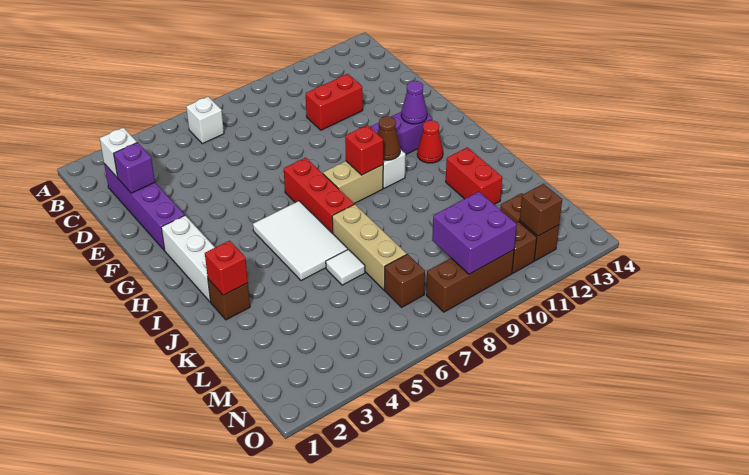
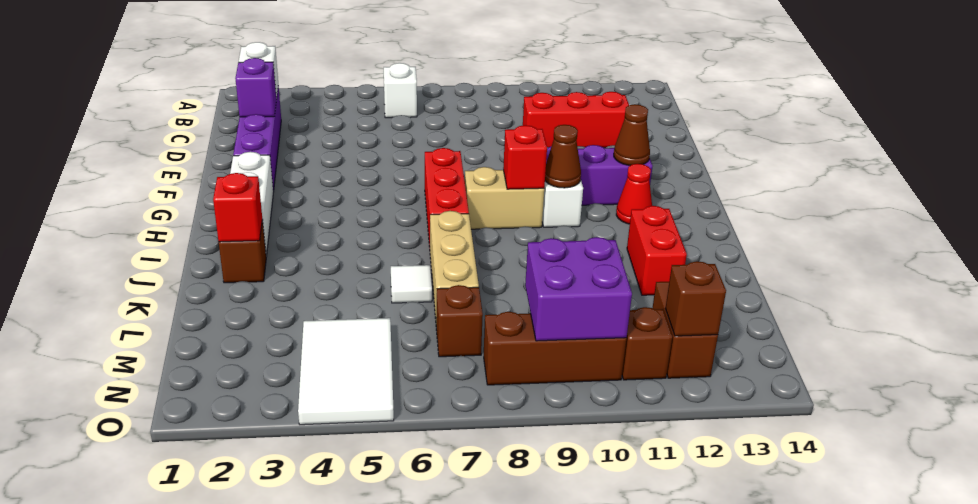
red brick D10:D11 level 1 -> red brick D10:D12 level 1
purple cone G12 level 2 -> brown cone G12 level 2
white tile H5:J6 level 1 -> white tile M4:O5 level 1

